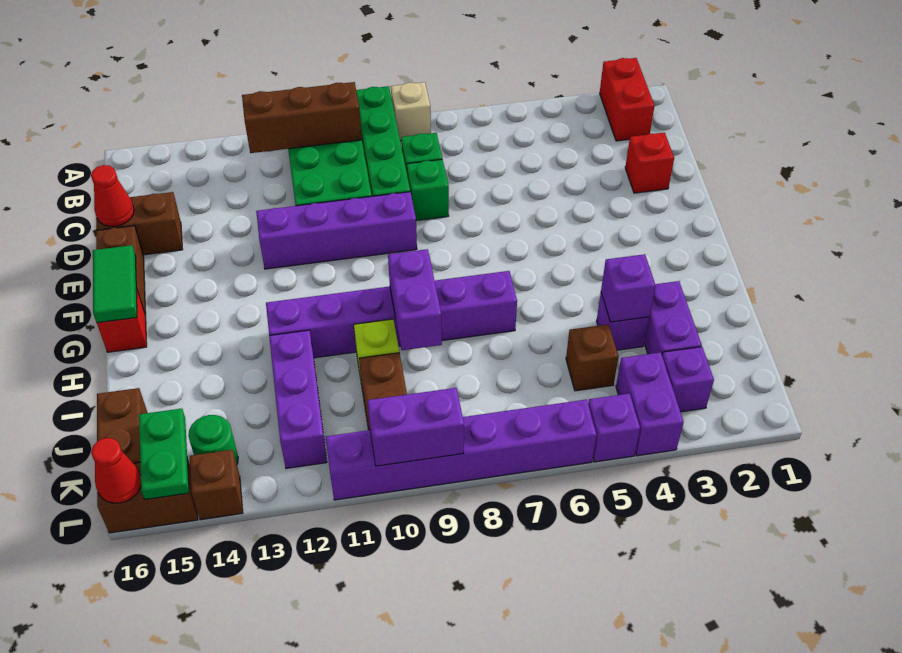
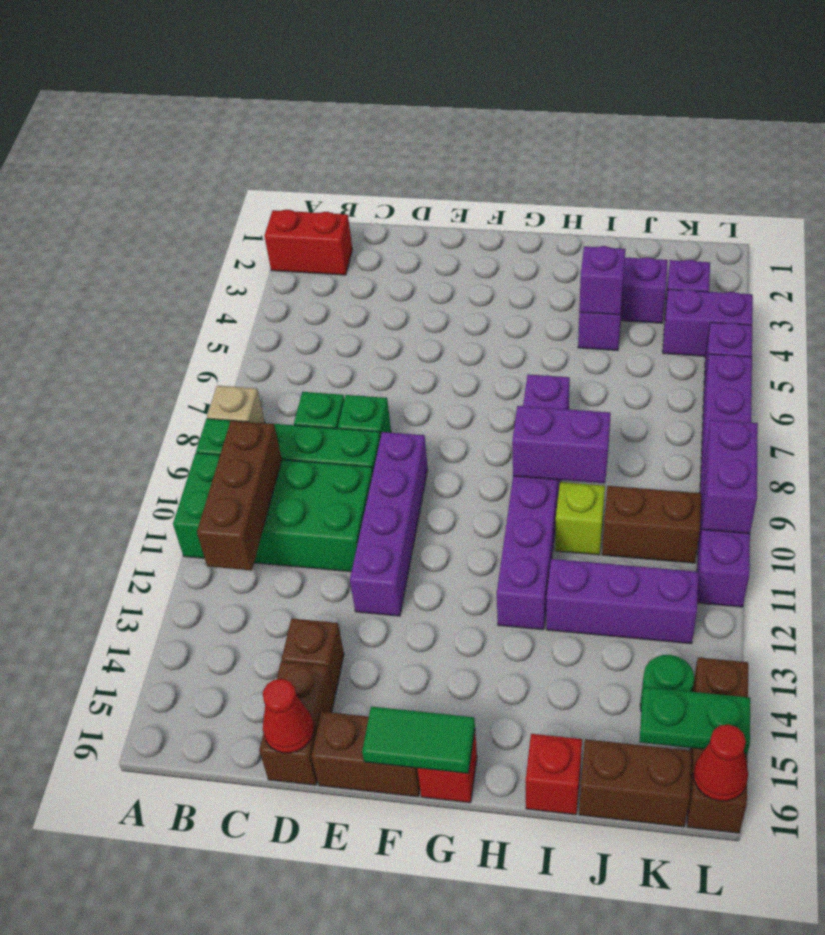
red brick D2 level 1 -> red brick I16 level 1
brown brick J5 level 1 -> brown brick D14 level 1

